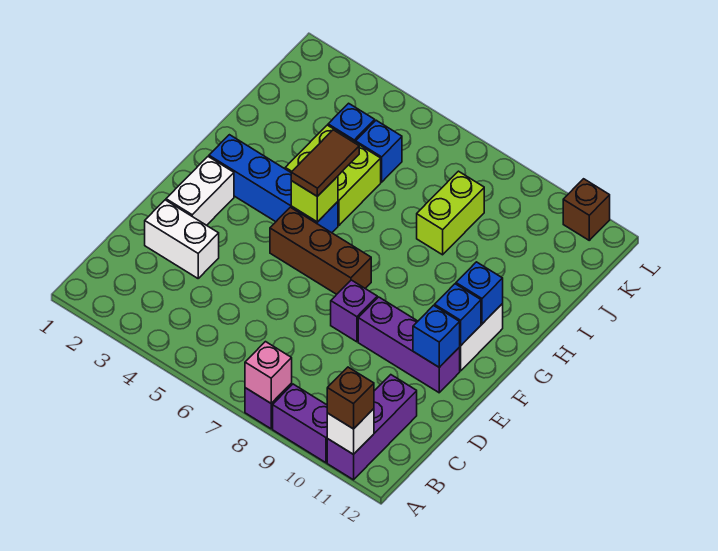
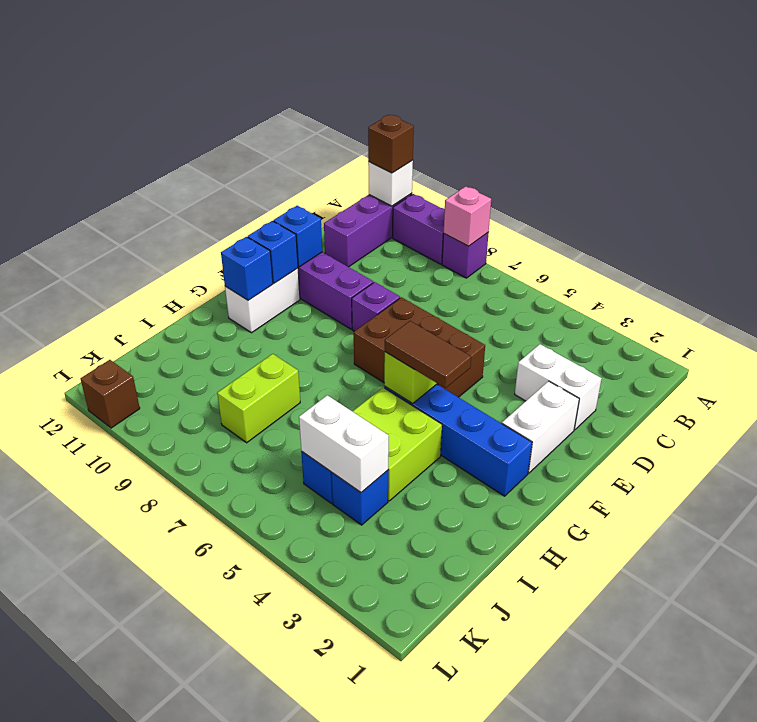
brown brick F5:F7 level 1 -> brown brick E5:F7 level 1
brown tile G5:H5 level 3 -> brown tile G4:G5 level 3
none -> white brick J4:J5 level 2

